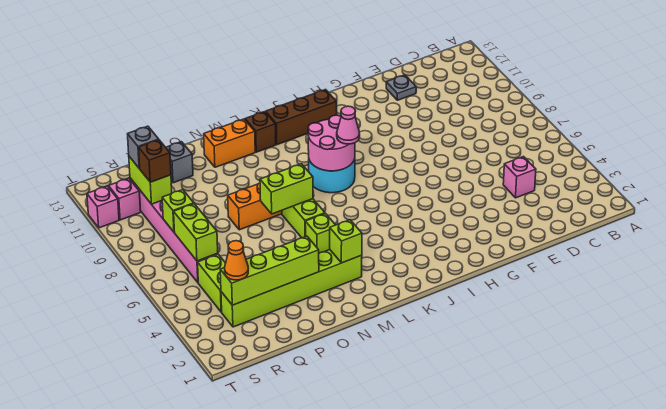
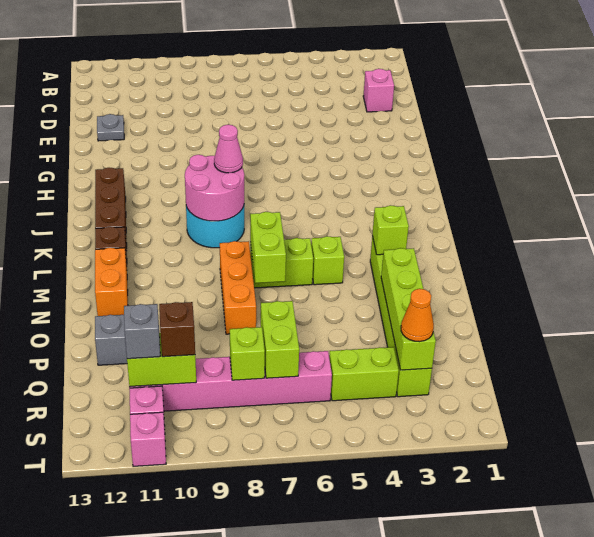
pink brick D4 level 1 -> pink brick D2 level 1
lime brick R6:R7 level 2 -> lime brick Q7:R7 level 2

